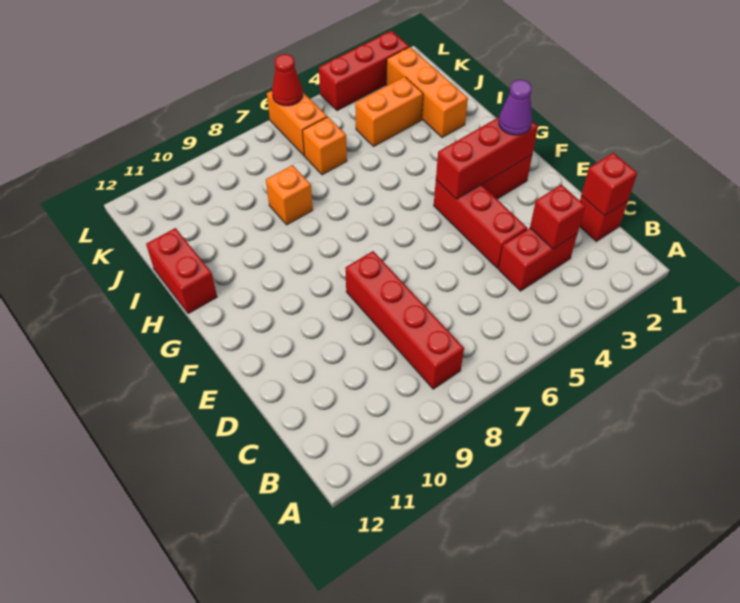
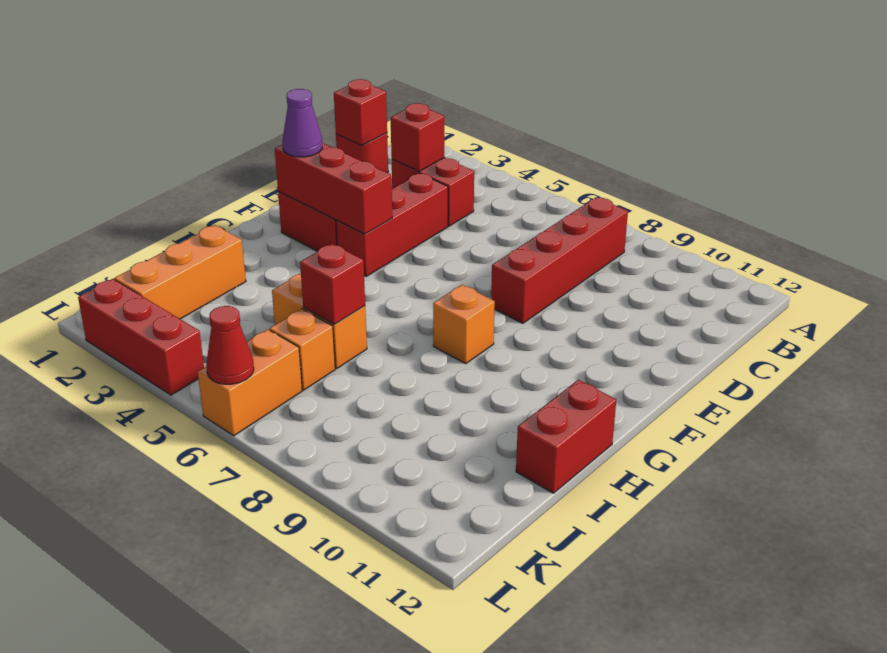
none -> red brick I6 level 2
orange brick I8 level 1 -> orange brick G8 level 1
orange brick J3:J4 level 1 -> orange brick I5:I6 level 1

